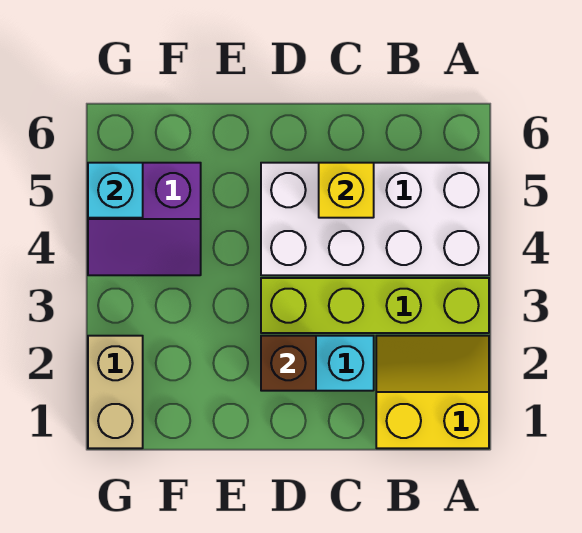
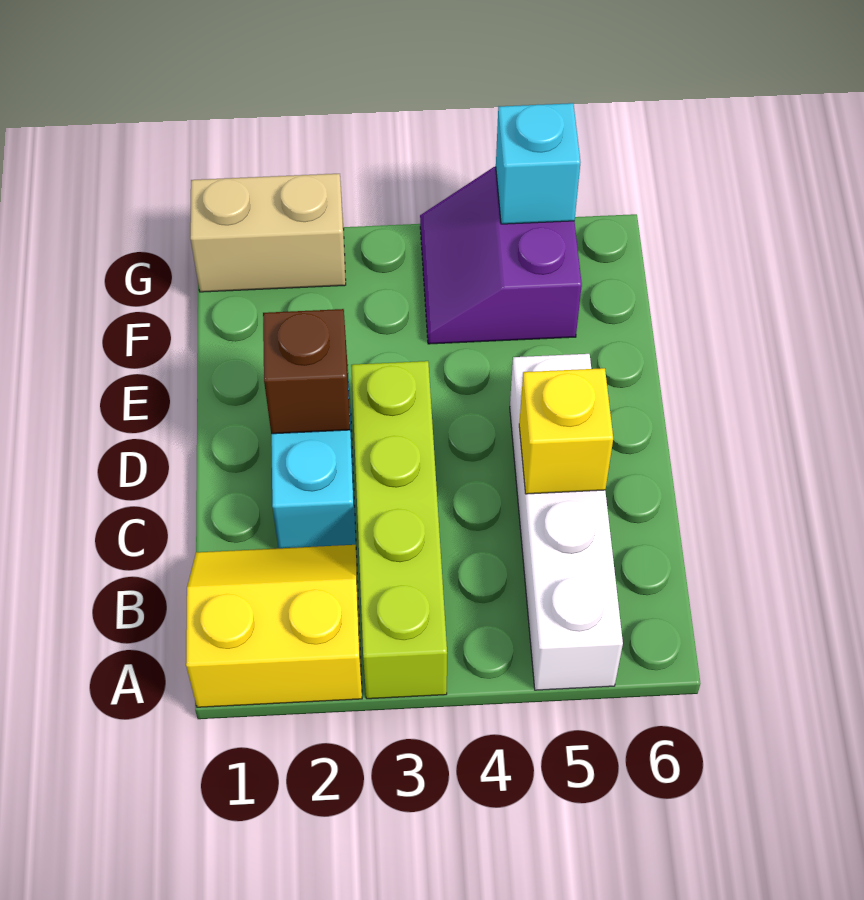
yellow slope A1:B2 level 1 top 1 -> yellow slope A1:B2 level 1 top A
white brick A4:D5 level 1 -> white brick A5:D5 level 1

